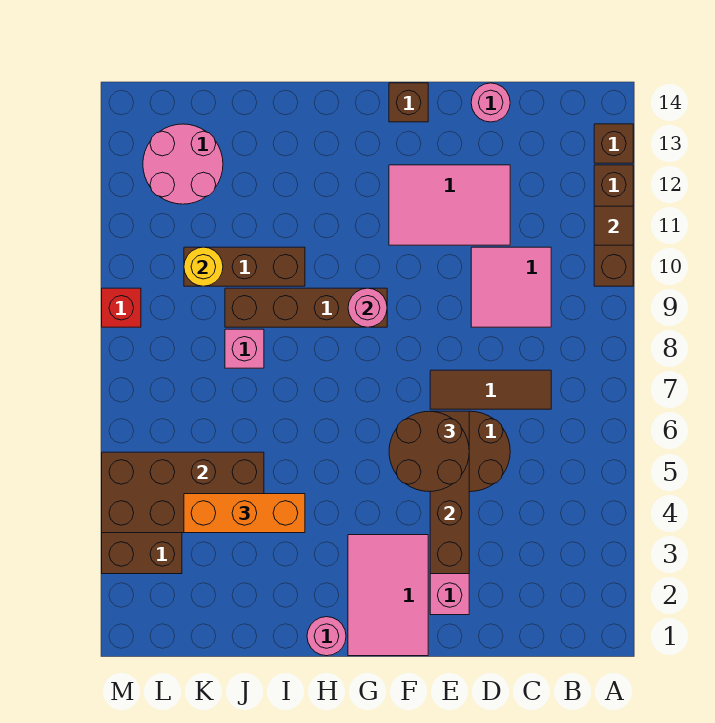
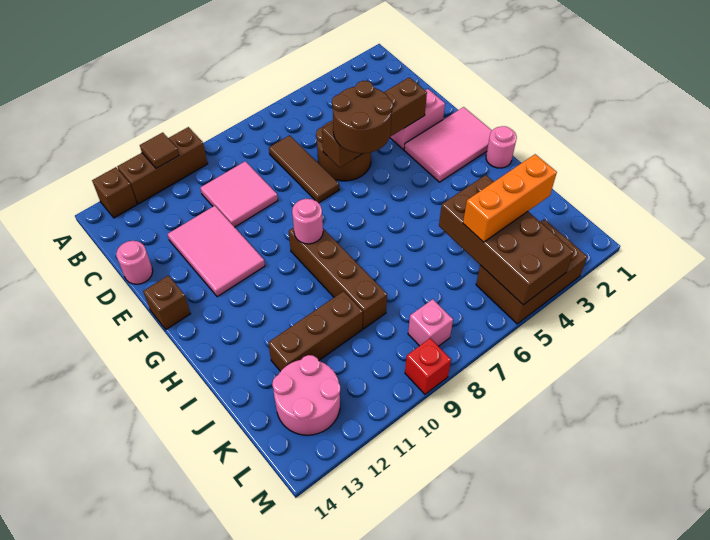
orange brick I4:K4 level 3 -> orange brick K3:K5 level 3
brown brick I10:K10 level 1 -> brown brick J10:J12 level 1
pink brick J8 level 1 -> pink brick L8 level 1
yellow round brick K10 level 2 -> none

